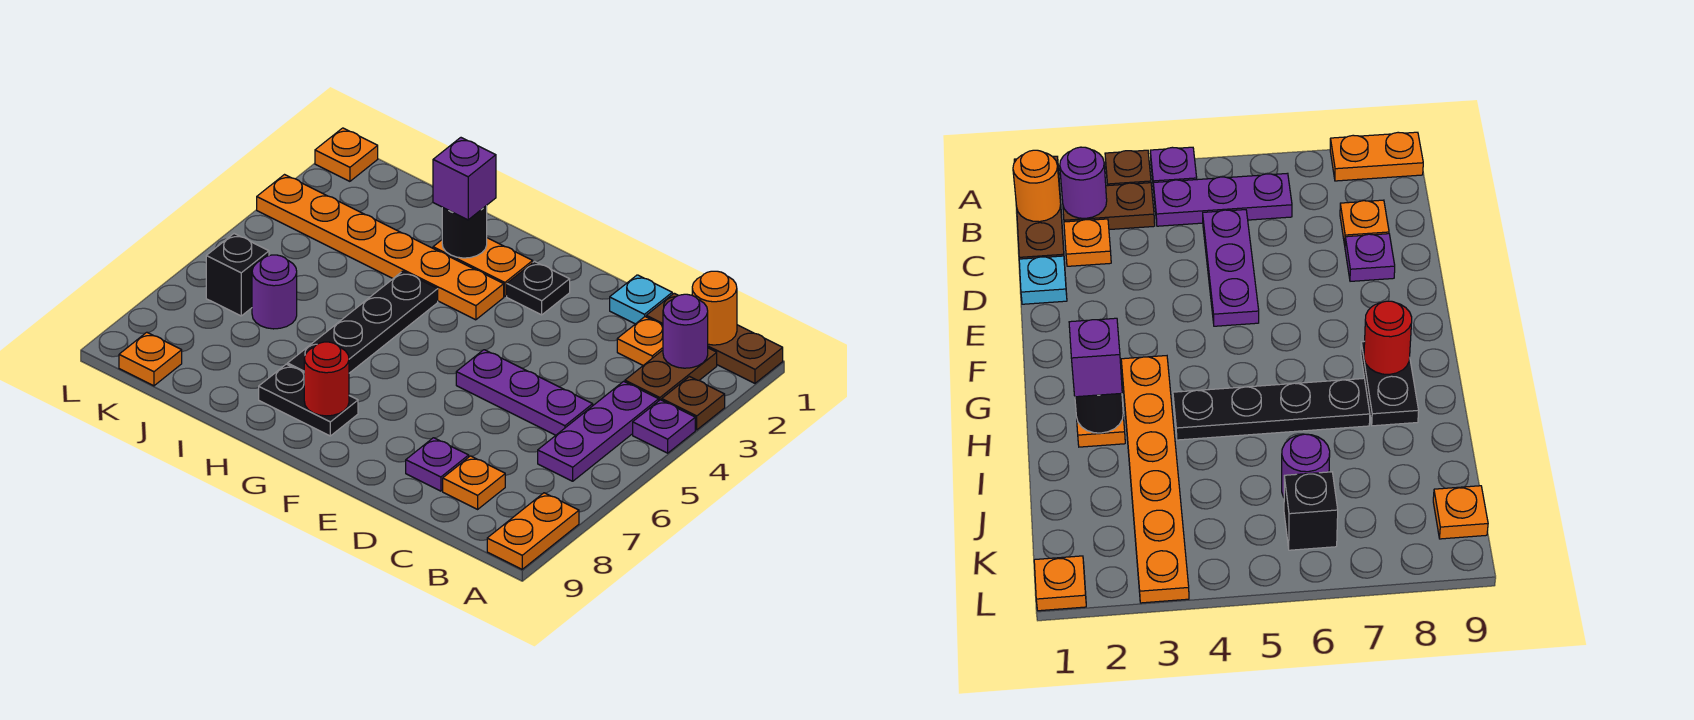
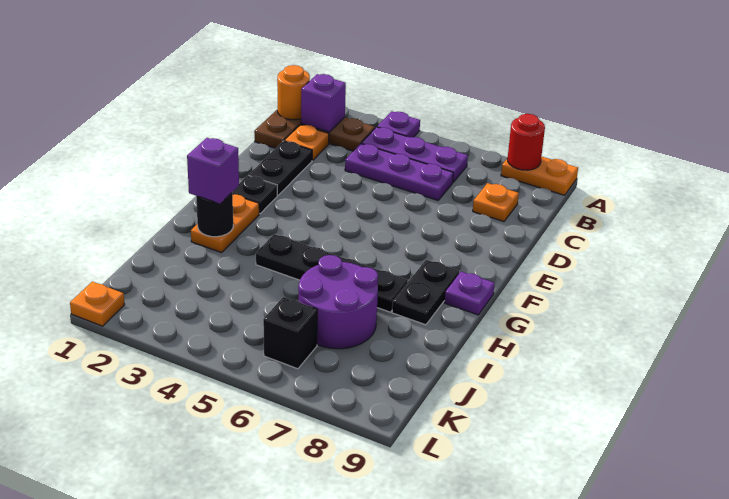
brown plate A3 level 1 -> none
purple round brick B2 level 2 -> purple brick B2 level 2
purple plate C5:E5 level 1 -> purple plate C4:C6 level 1
cyan plate D1 level 1 -> none
none -> black plate D2:E2 level 1
purple plate D8 level 1 -> purple plate G9 level 1
orange plate G3:L3 level 1 -> none
red round brick G8 level 2 -> red round brick A8 level 2
purple round brick J6 level 1 -> purple round brick I6:J7 level 1
orange plate K9 level 1 -> none

